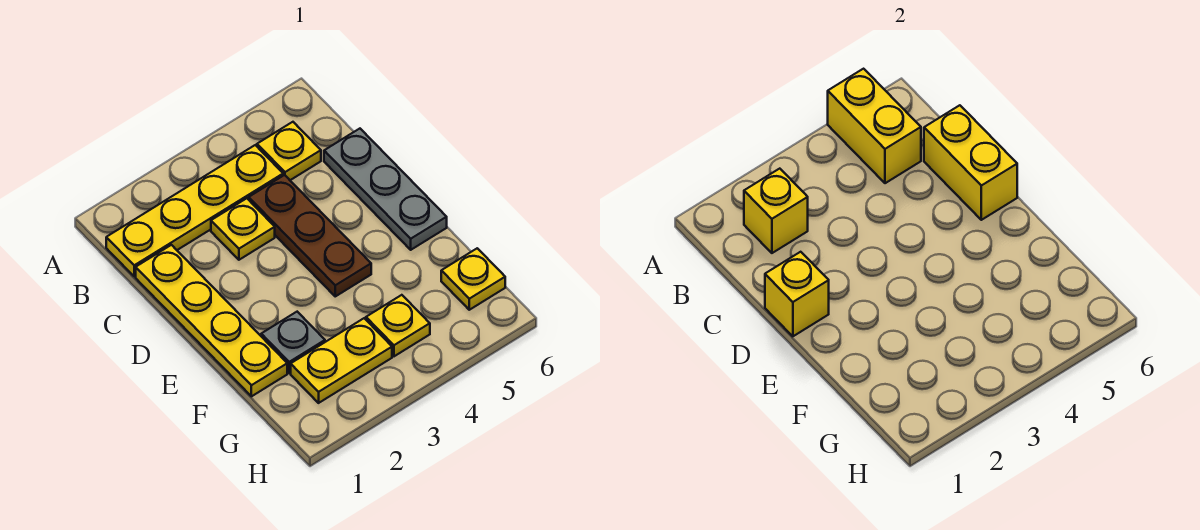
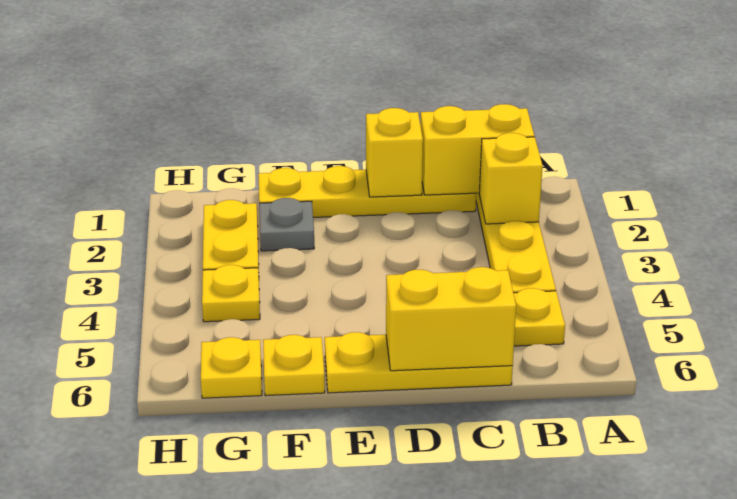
yellow brick A5:B5 level 2 -> yellow brick B1:C1 level 2
yellow plate C3 level 1 -> yellow plate F6 level 1
brown plate C4:E4 level 1 -> none
grey plate C6:E6 level 1 -> yellow plate C6:E6 level 1

